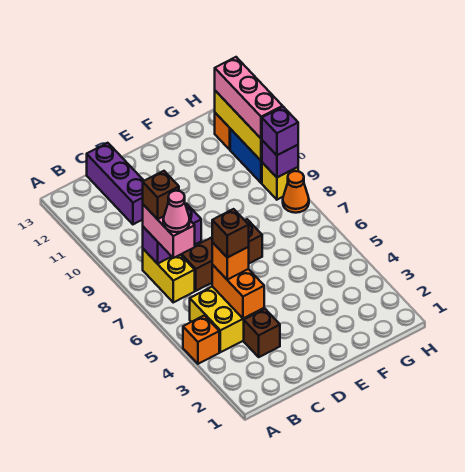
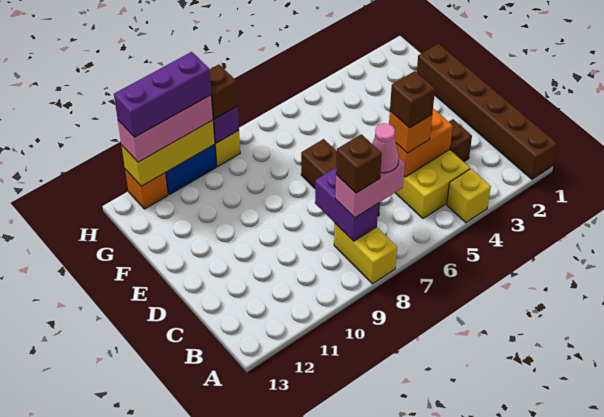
none -> brown brick A1:F1 level 1
orange brick A4 level 1 -> yellow brick A4 level 1
yellow brick B7:B8 level 1 -> yellow brick A8:B8 level 1
purple brick C11:C13 level 1 -> purple brick H10:H12 level 4
orange cone H8 level 1 -> none
purple brick H9 level 3 -> brown brick H9 level 3

